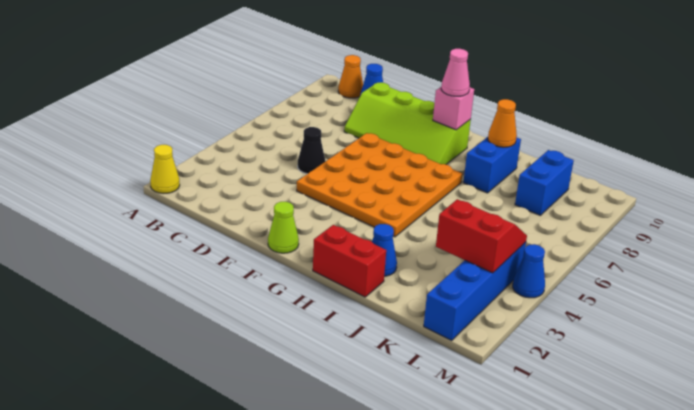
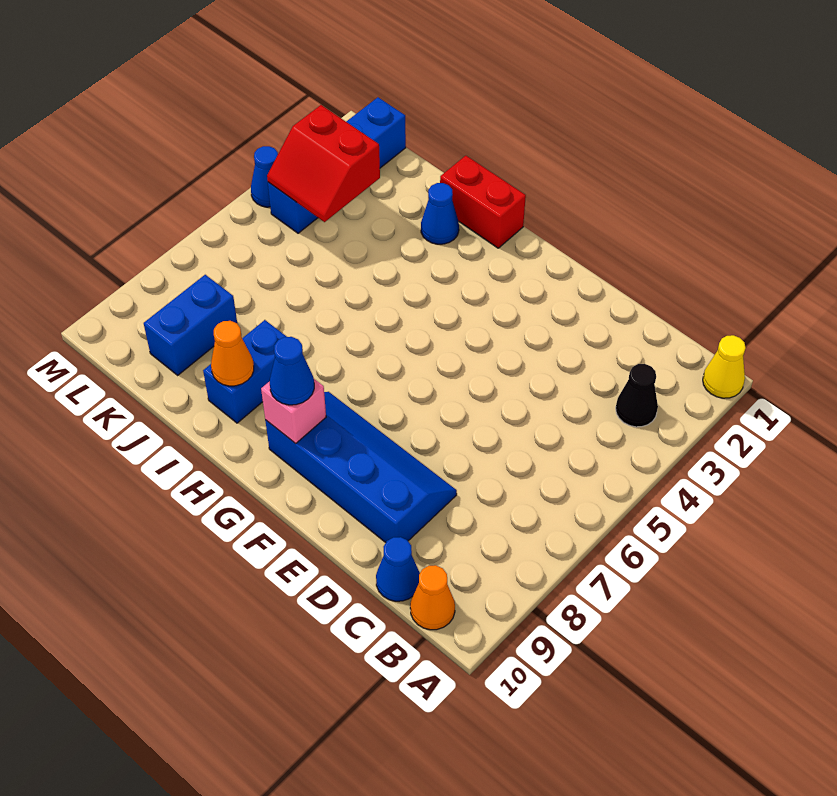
black cone D5 level 1 -> black cone B3 level 1
lime slope D8:G9 level 1 top 9 -> blue slope D8:G9 level 1 top 9
orange plate E4:H7 level 1 -> none
lime cone F1 level 1 -> none
pink cone G9 level 3 -> blue cone G9 level 3

